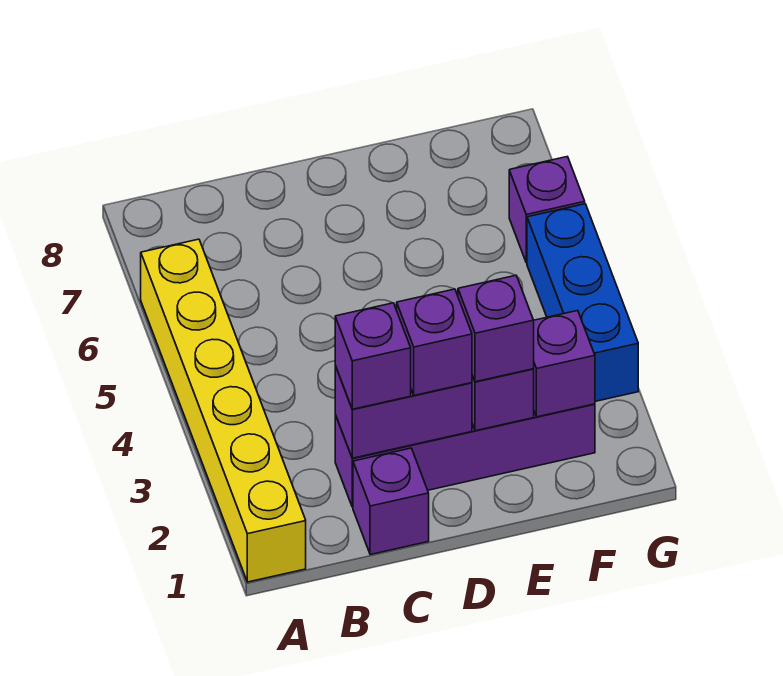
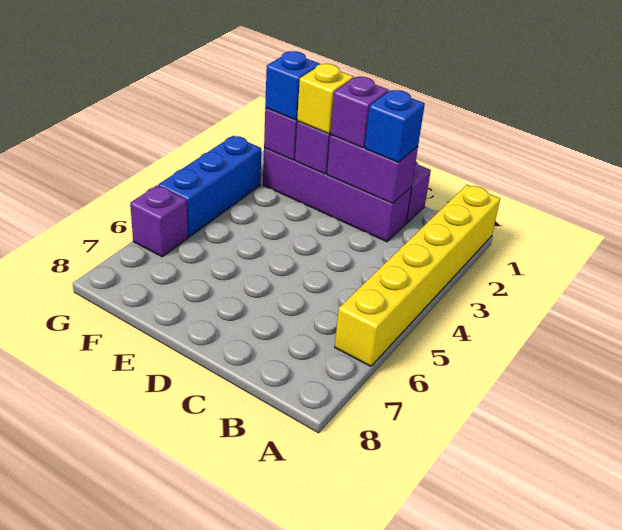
purple brick C2 level 3 -> blue brick C2 level 3
purple brick E2 level 3 -> yellow brick E2 level 3
none -> blue brick F2 level 3

